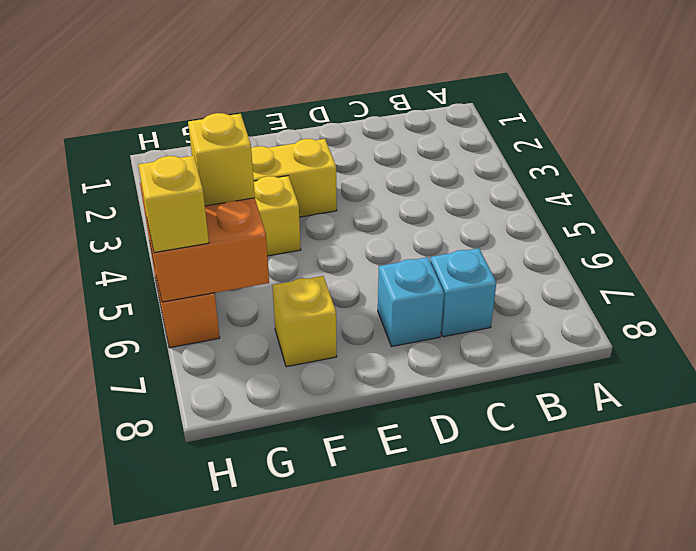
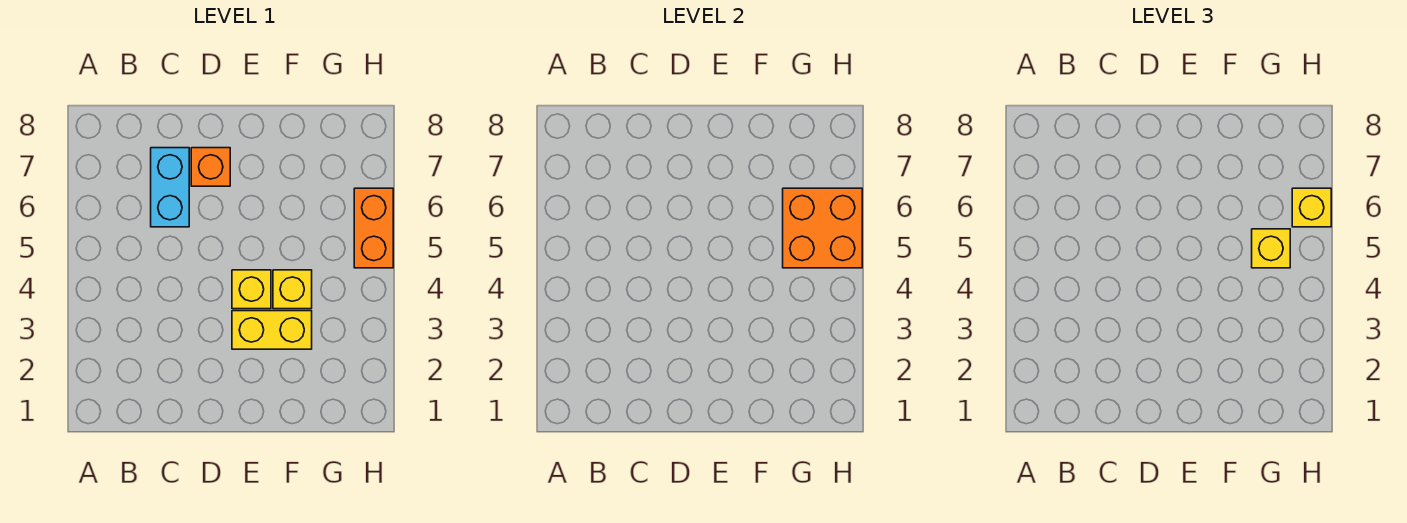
cyan brick C7 level 1 -> cyan brick C6:C7 level 1
cyan brick D7 level 1 -> orange brick D7 level 1
yellow brick F7 level 1 -> yellow brick E4 level 1

